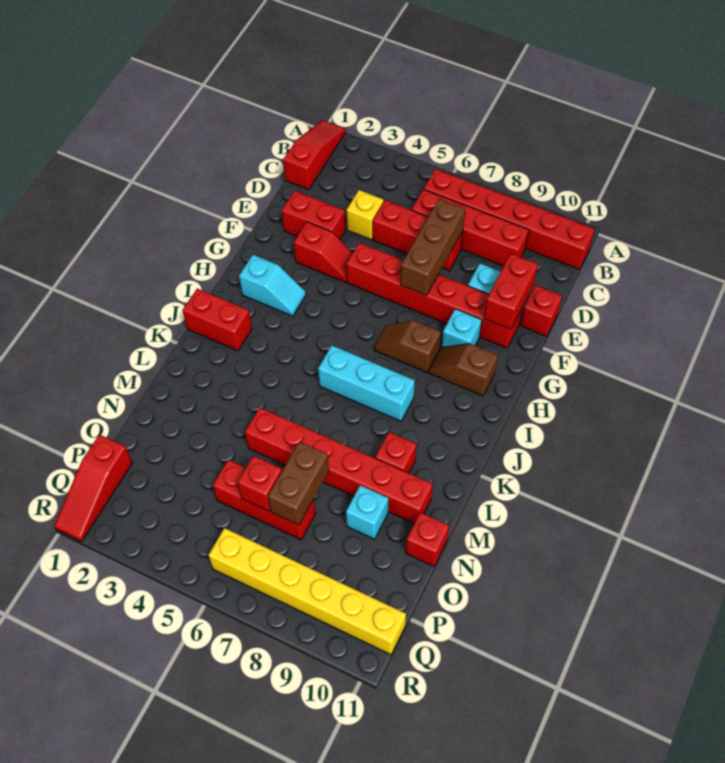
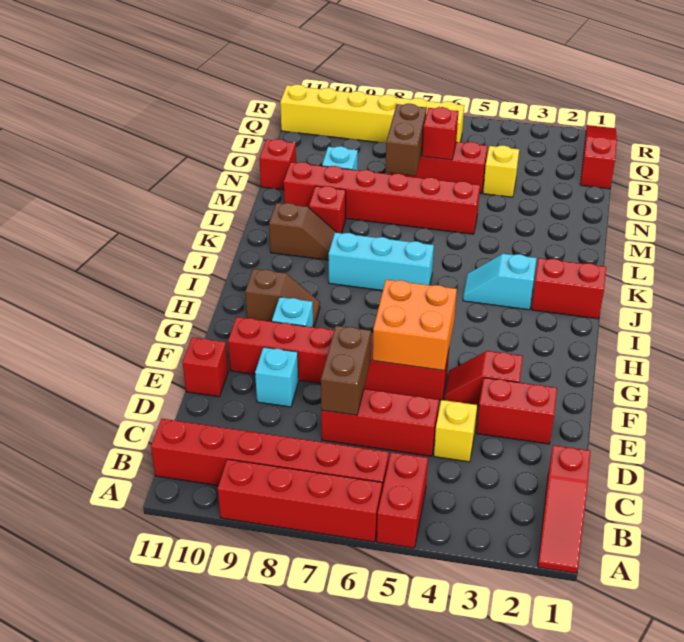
red brick C6:C9 level 1 -> red brick A6:A9 level 1
brown brick D7:F7 level 2 -> brown brick D7:E7 level 2
red brick E10:F10 level 2 -> red brick A5:B5 level 1
none -> orange brick F5:G6 level 2
cyan slope H2:H3 level 1 top 2 -> cyan slope J3:J4 level 1 top 3
brown slope H7:H8 level 1 top 8 -> brown slope K9:K10 level 1 top 10
none -> yellow brick O4 level 1

